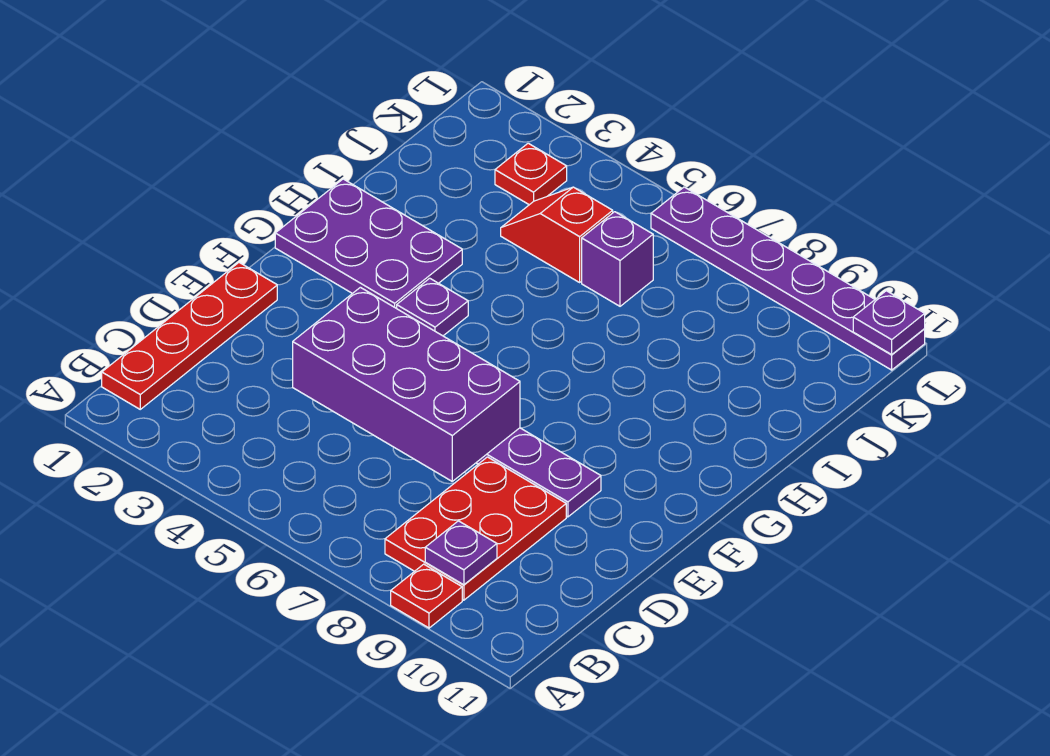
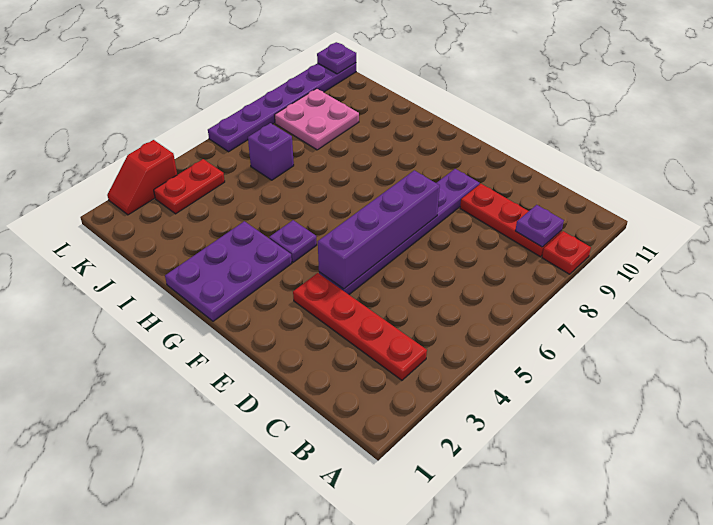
red plate B1:E1 level 1 -> red plate B3:E3 level 1
red plate B8:D9 level 1 -> red plate B9:D9 level 1
purple brick D4:E7 level 2 -> purple brick E4:E7 level 2
red slope J4:J5 level 1 top 5 -> red slope L2:L3 level 1 top 3
none -> pink plate J8:K9 level 1
red plate K3 level 1 -> red plate K3:K4 level 1

